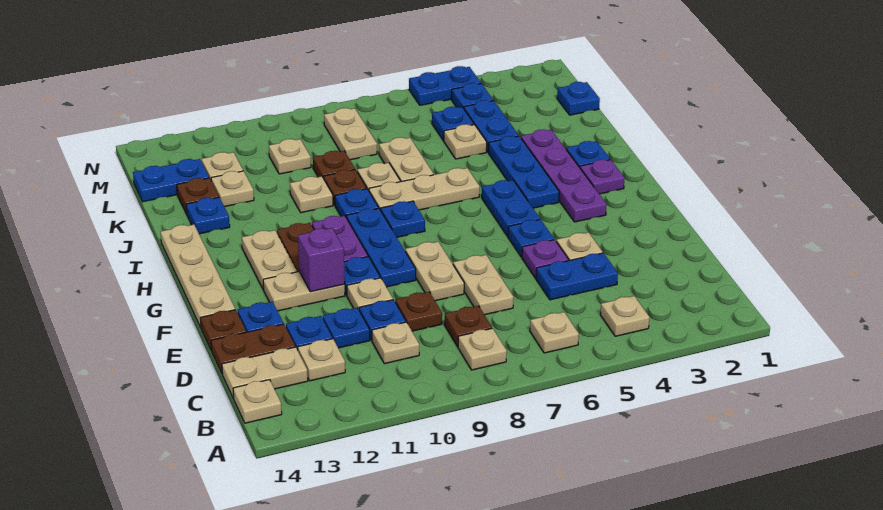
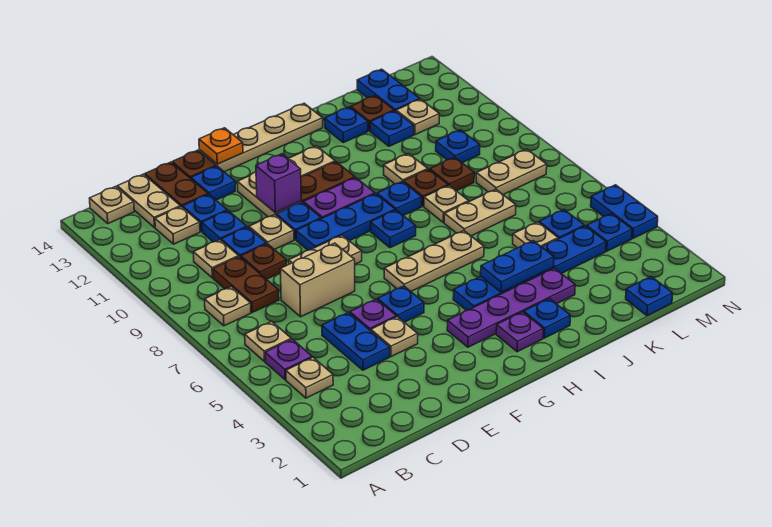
none -> purple plate B5 level 1
brown plate C8 level 1 -> brown plate C8:C9 level 1
tan plate D7:E7 level 1 -> tan brick D7:E7 level 1
none -> orange plate F14 level 2
blue plate G5:H5 level 1 -> blue plate I4:J4 level 2
tan plate I6:I8 level 1 -> tan plate G6:I6 level 1
tan plate K12 level 1 -> blue plate K12 level 1
tan plate L10 level 1 -> blue plate L10 level 1

